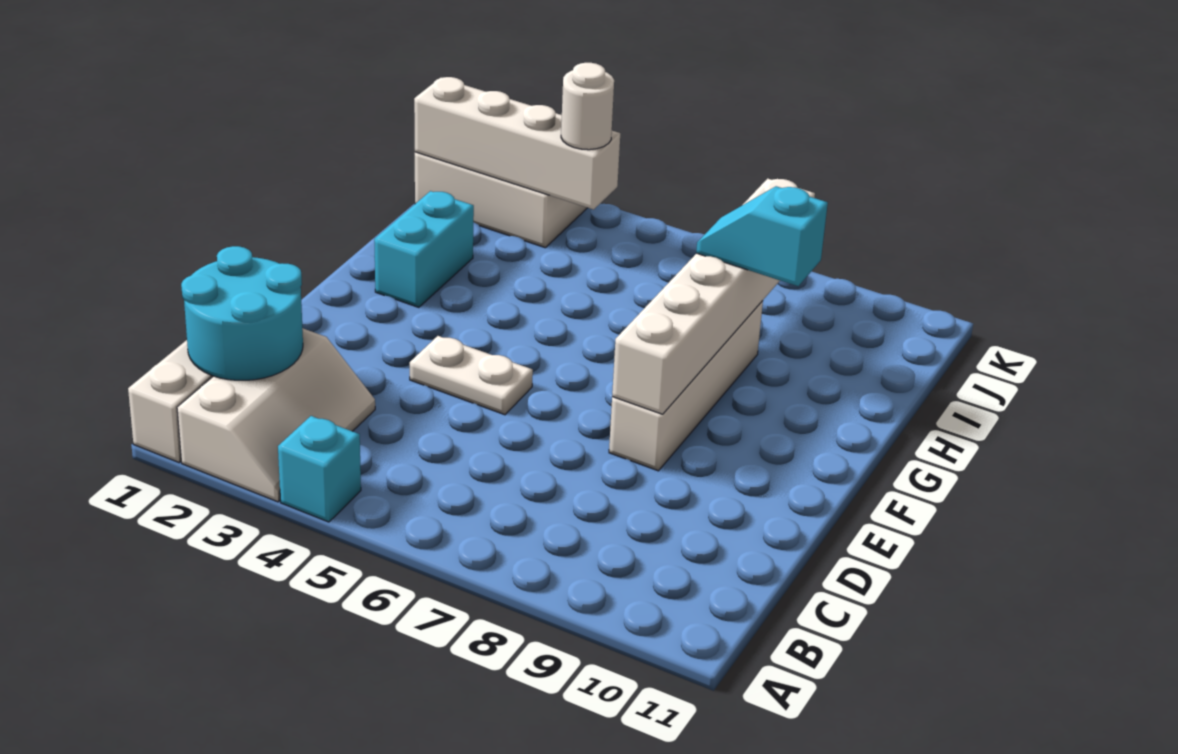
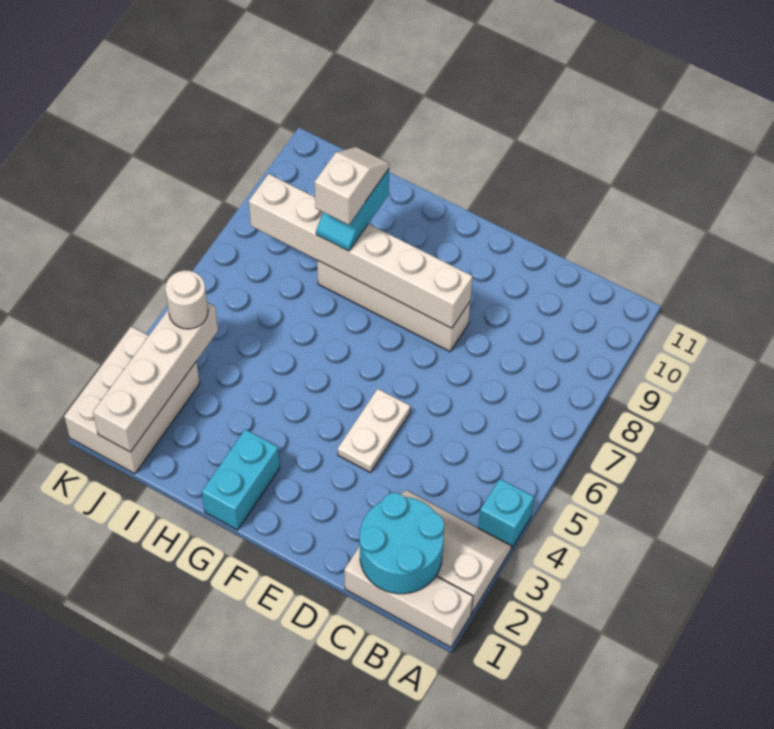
cyan brick G2:H2 level 1 -> cyan brick G1:G2 level 1
none -> white slope H8:H9 level 4 top 8

